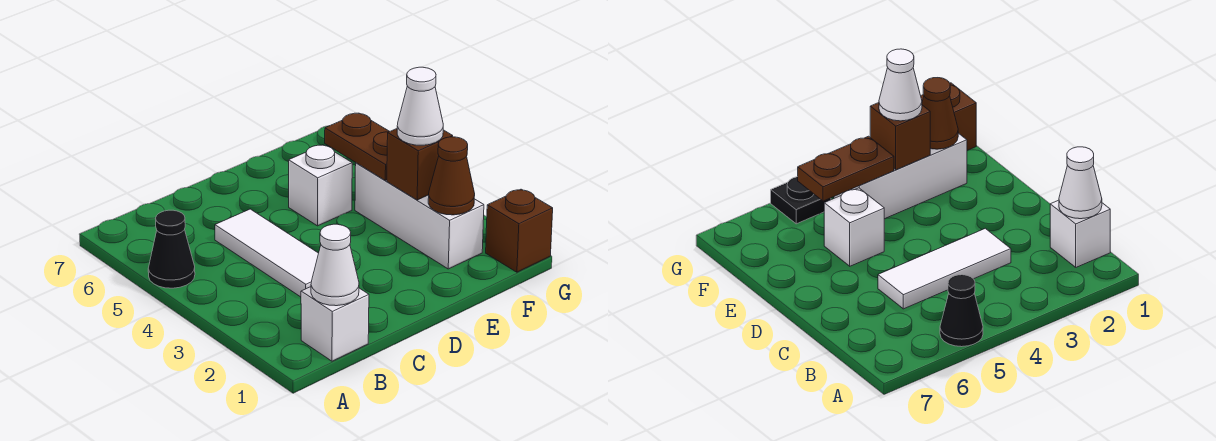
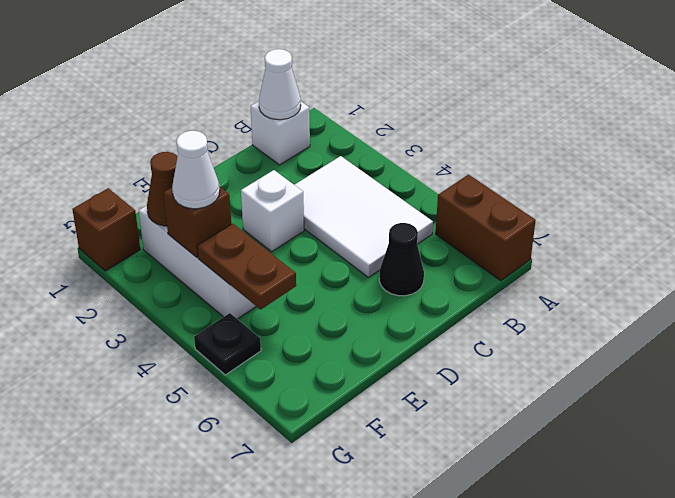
black cone A5 level 1 -> black cone C6 level 1
none -> brown brick A6:A7 level 1
white tile C3:C5 level 1 -> white tile B3:C5 level 1
white brick E5 level 1 -> white brick D3 level 1

